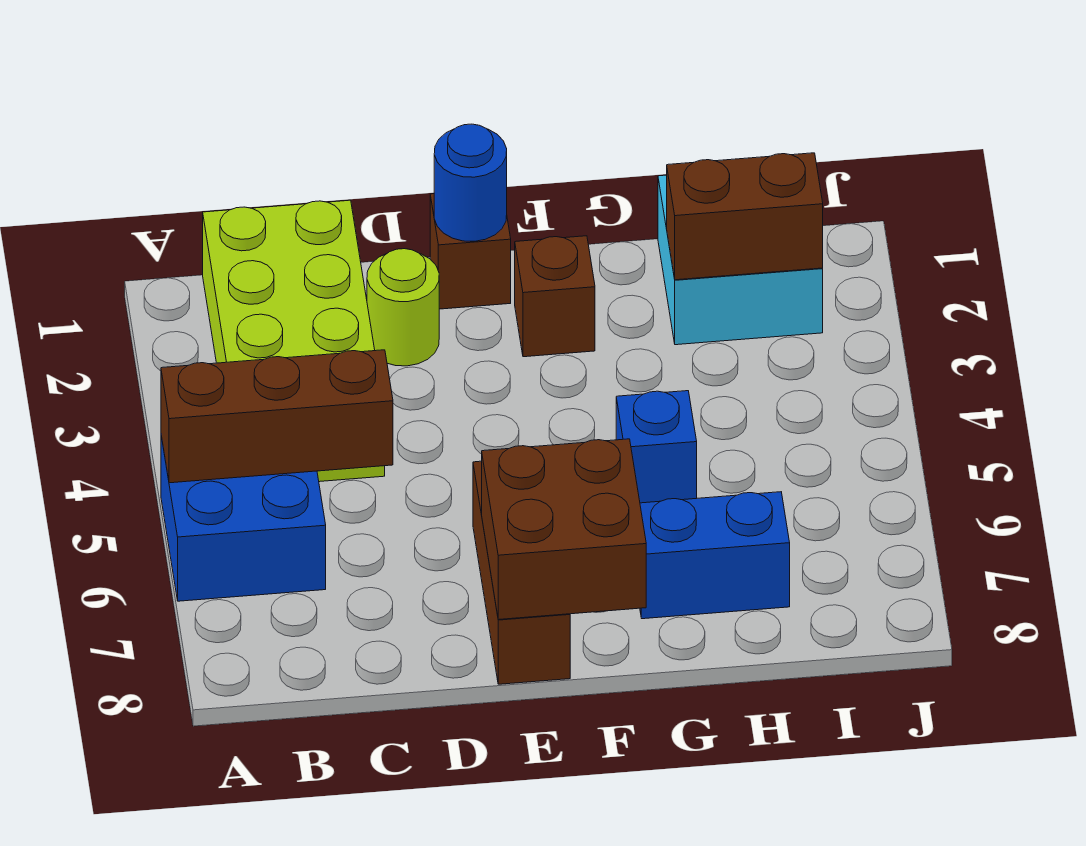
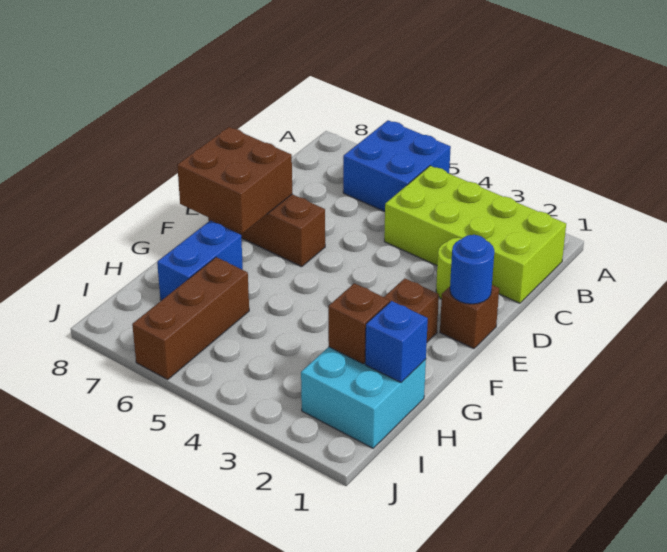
brown brick A5:C5 level 2 -> brown brick H6:J6 level 1
blue brick G5 level 1 -> blue brick H1 level 2
brown brick H2:I2 level 2 -> brown brick H2 level 2

